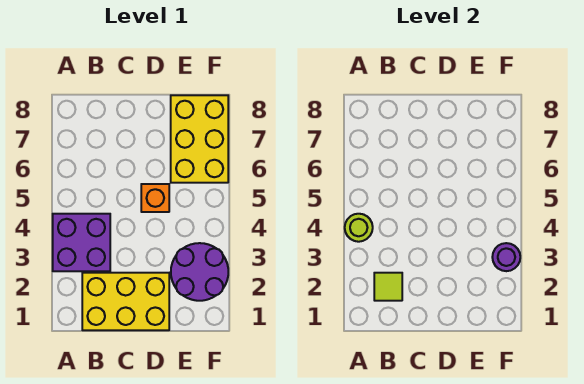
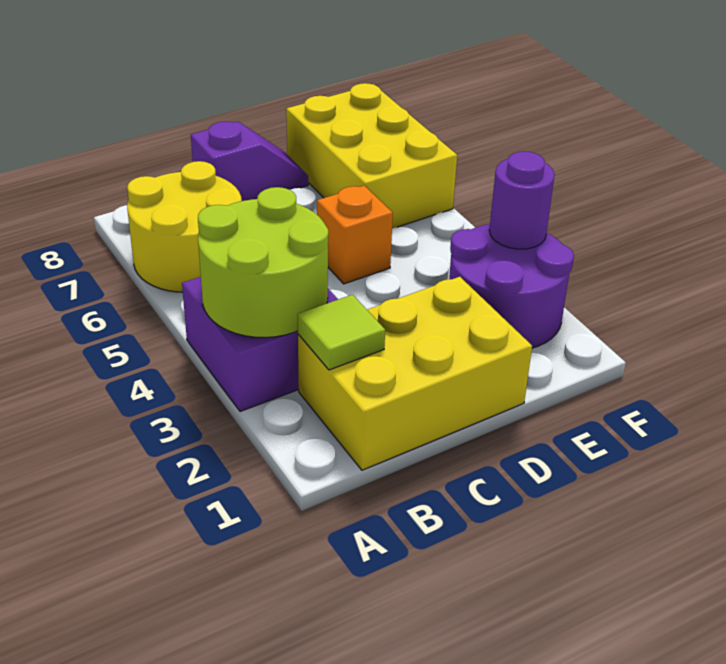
lime round brick A4 level 2 -> lime round brick A3:B4 level 2
none -> yellow round brick A6:B7 level 1
none -> purple slope C8:D8 level 1 top C

